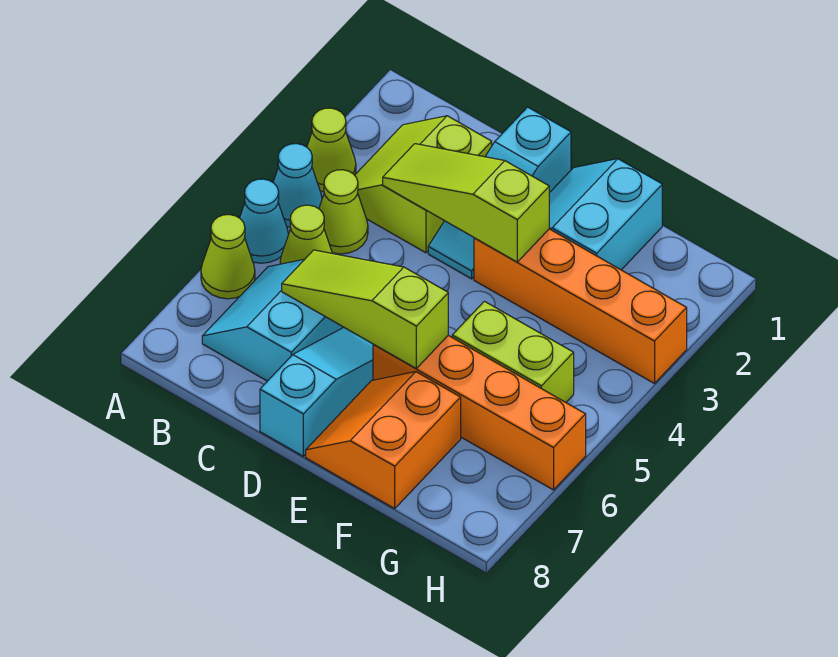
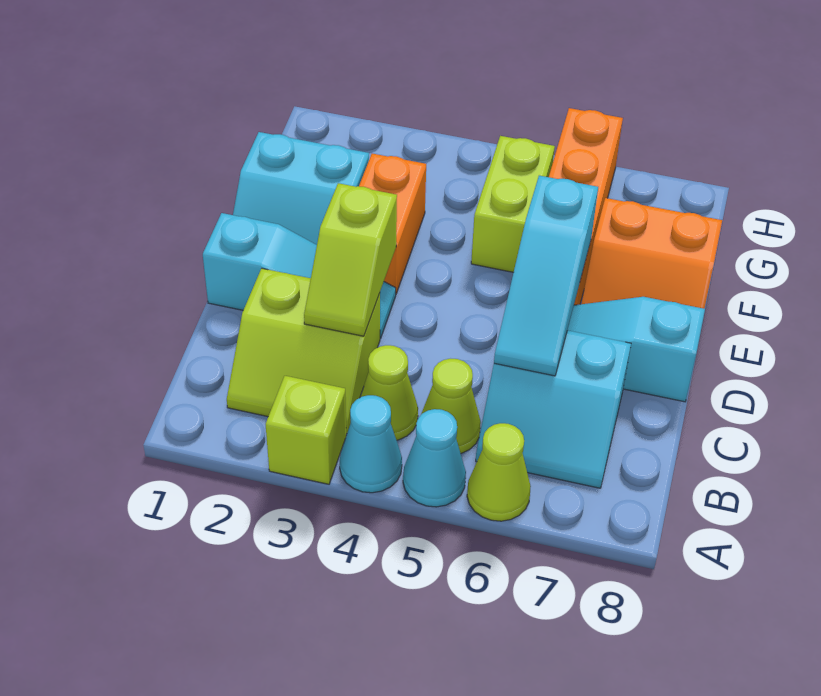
lime cone A3 level 1 -> lime brick A3 level 1
lime slope C3:E3 level 2 top E -> lime slope C3:D3 level 2 top D
lime slope C6:E6 level 2 top E -> cyan slope C6:E6 level 2 top E
orange brick E3:H3 level 1 -> orange brick E3:F3 level 1

